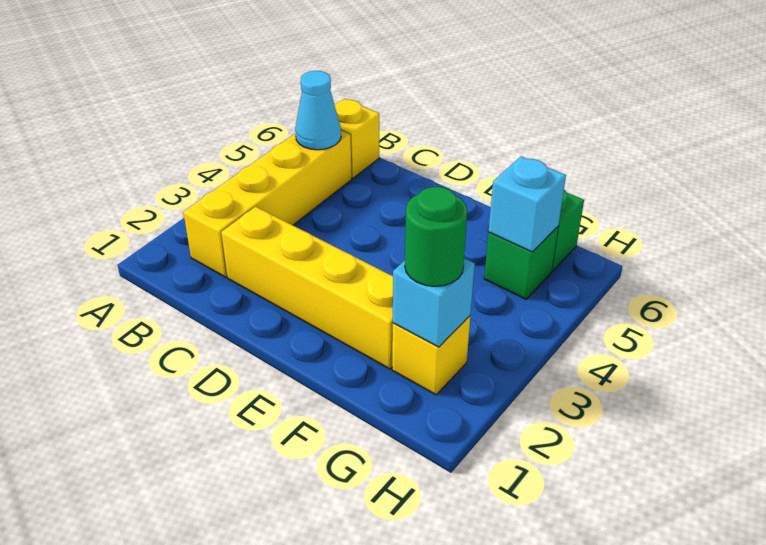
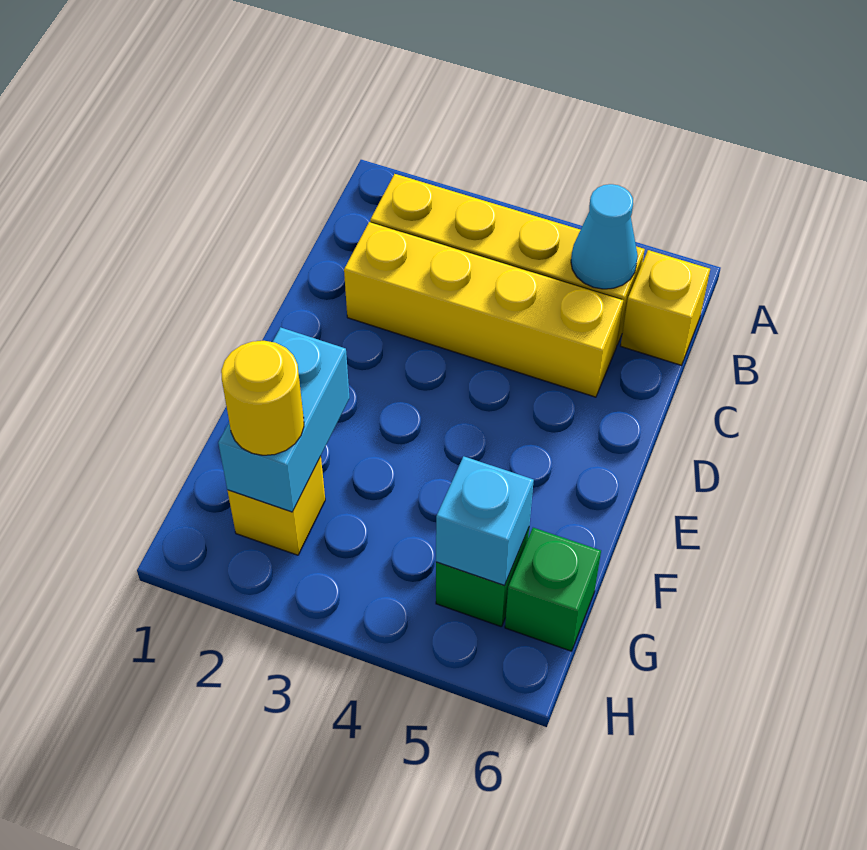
yellow brick C2:F2 level 1 -> yellow brick C2:C5 level 1
cyan brick G2 level 2 -> cyan brick F2:G2 level 2
green round brick G2 level 3 -> yellow round brick G2 level 3

